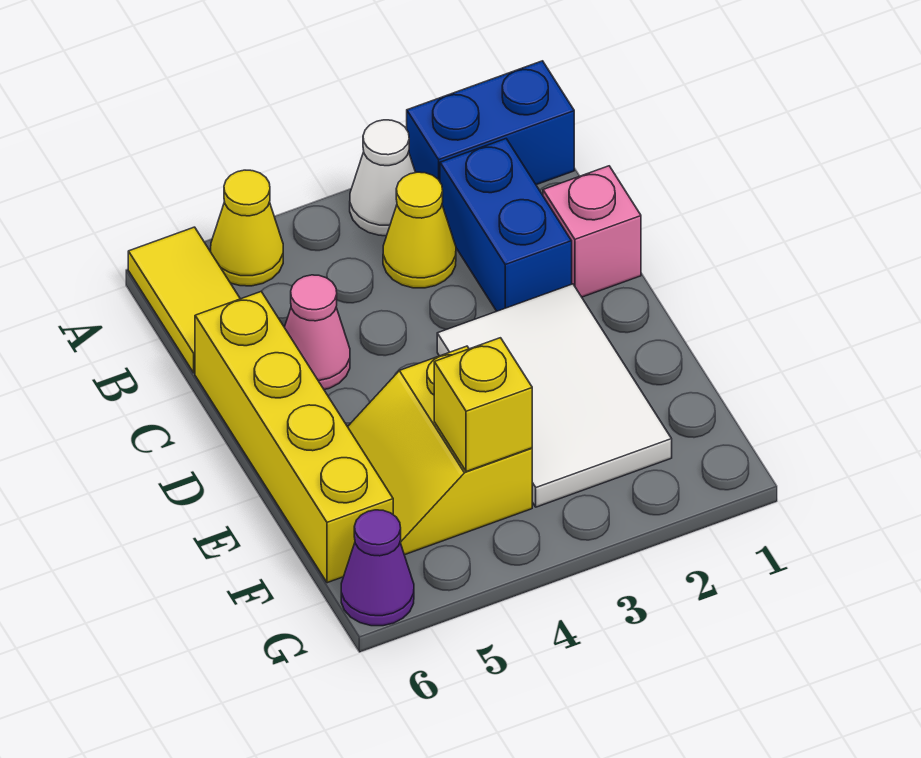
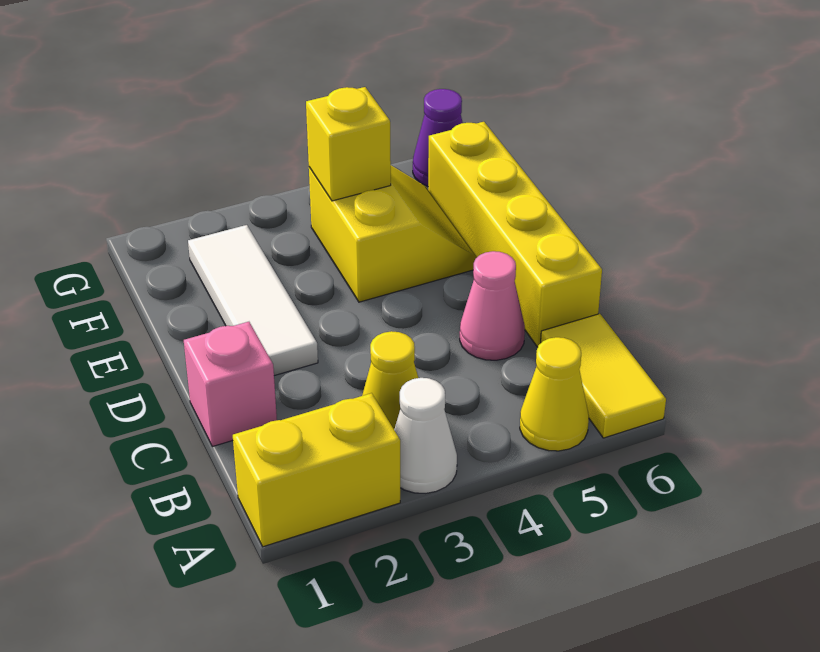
blue brick A1:A2 level 1 -> yellow brick A1:A2 level 1
blue brick B2:C2 level 1 -> none
white tile D2:F3 level 1 -> white tile D2:F2 level 1

